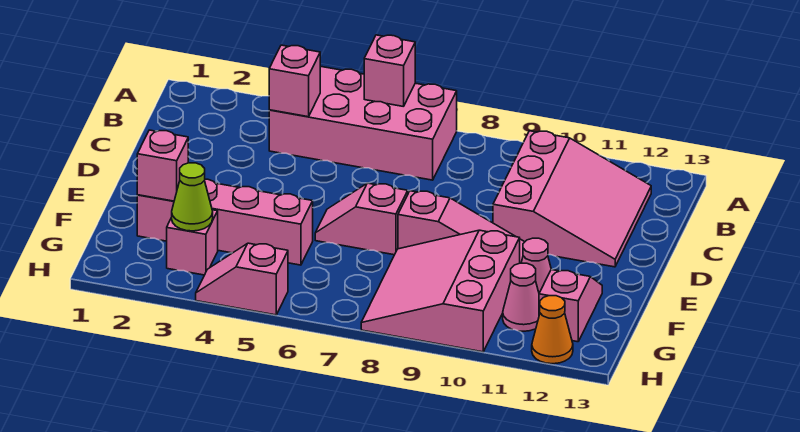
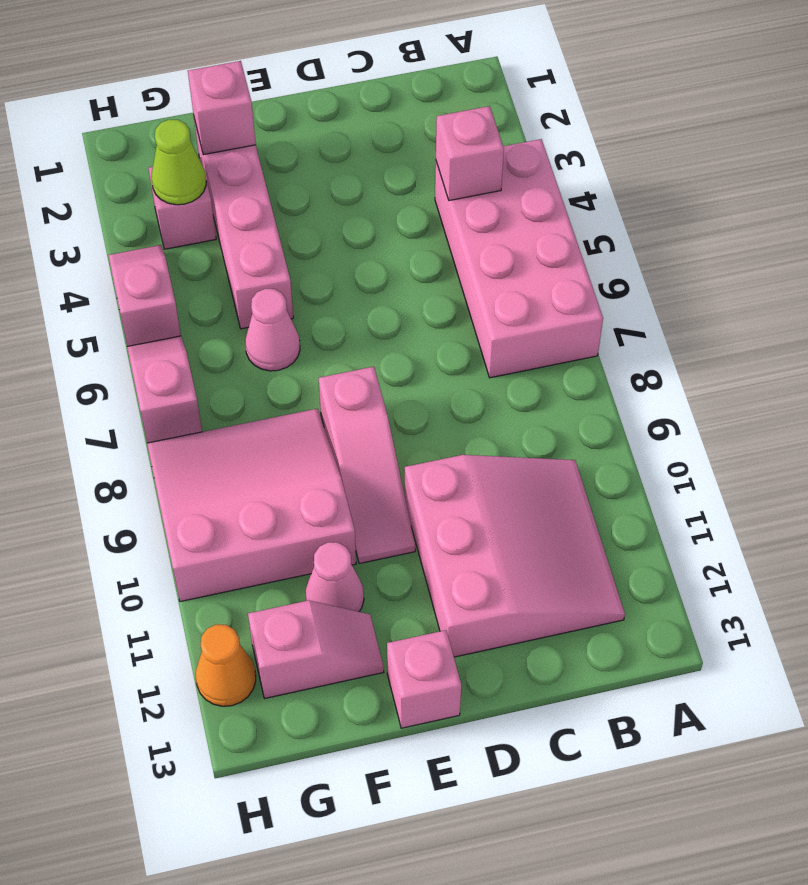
pink brick A6 level 2 -> pink brick E13 level 1
pink slope B10:D12 level 1 top 10 -> pink slope B10:D12 level 1 top D
pink slope E6:E7 level 1 top 7 -> pink slope H6:H7 level 1 top 7
pink cone G11 level 1 -> pink cone F6 level 1

